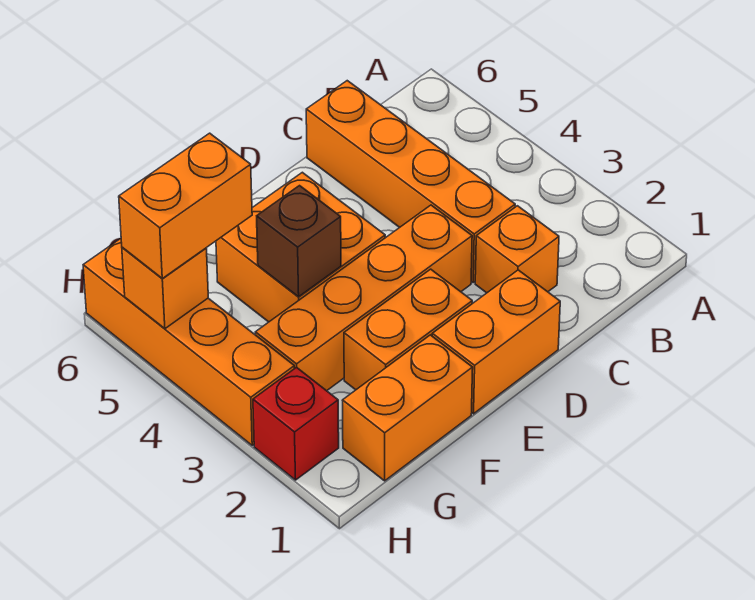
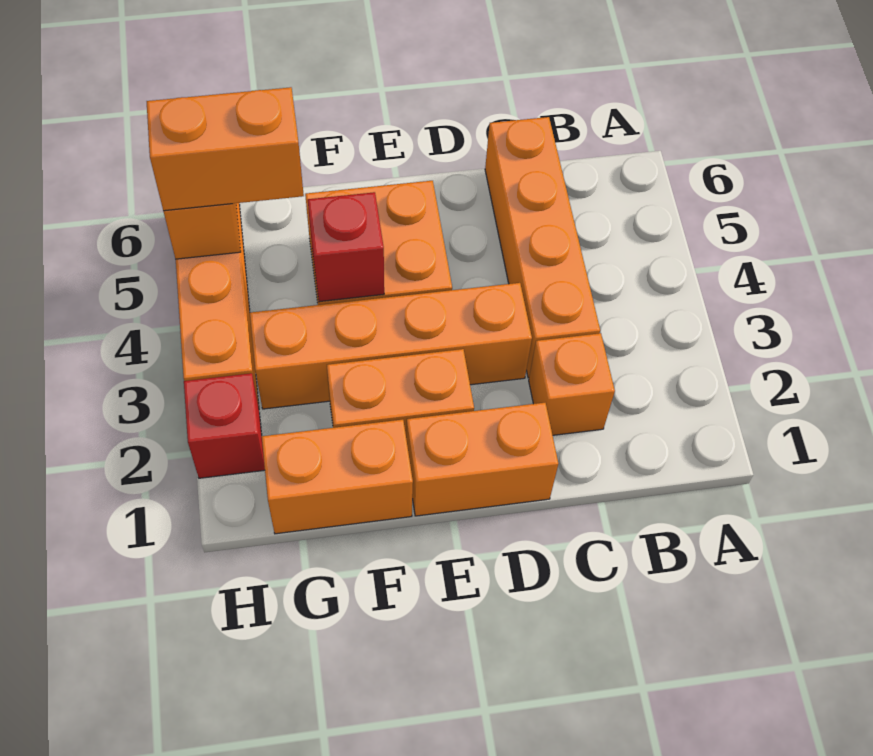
brown brick F4 level 2 -> red brick F4 level 2

